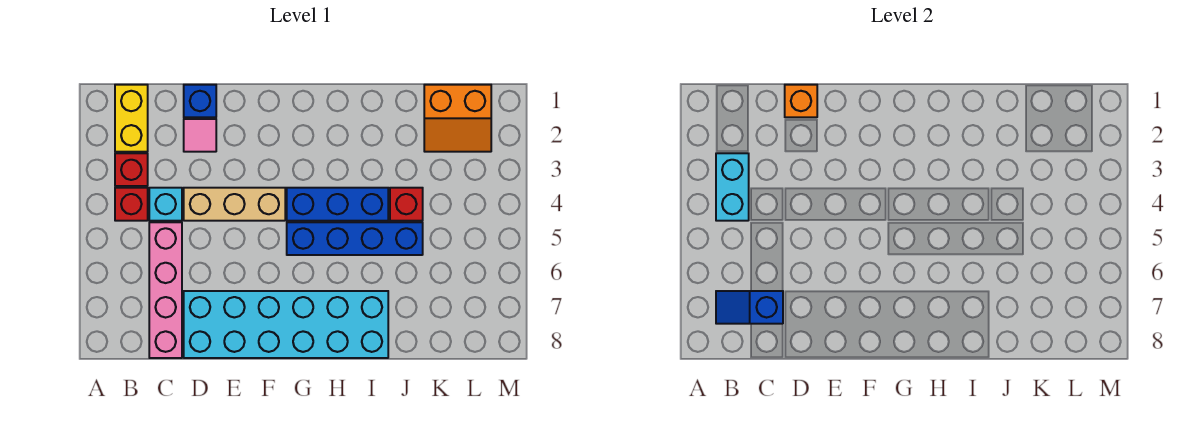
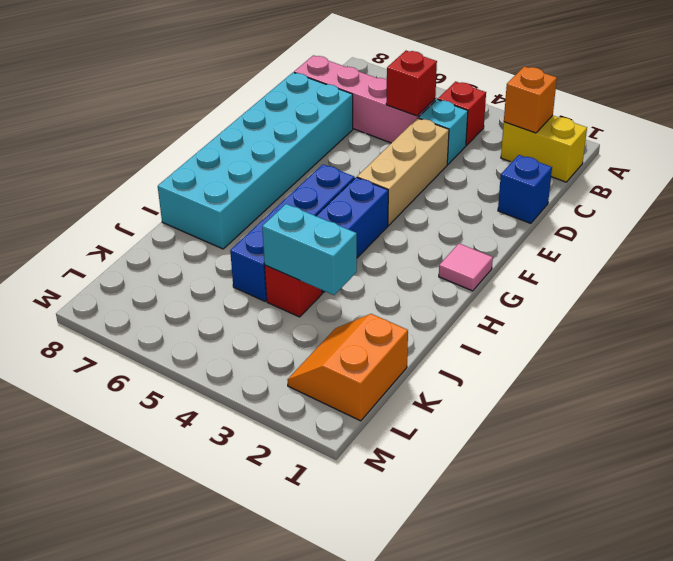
red brick B3 level 1 -> red brick C5 level 2
cyan brick B3:B4 level 2 -> cyan brick J3:J4 level 2
blue slope B7:C7 level 2 top C -> none
orange brick D1 level 2 -> orange brick B2 level 2
pink tile D2 level 1 -> pink tile G1 level 1

